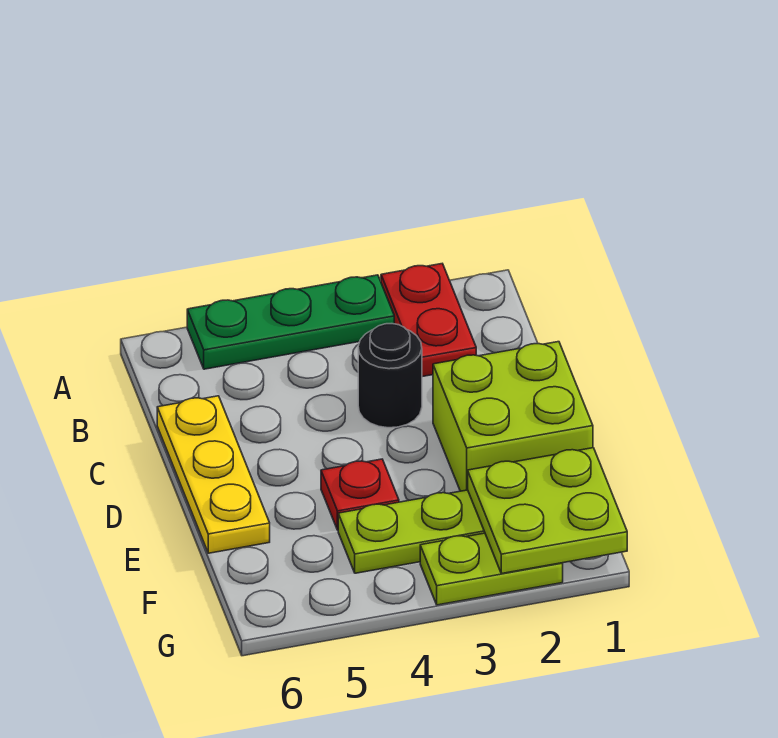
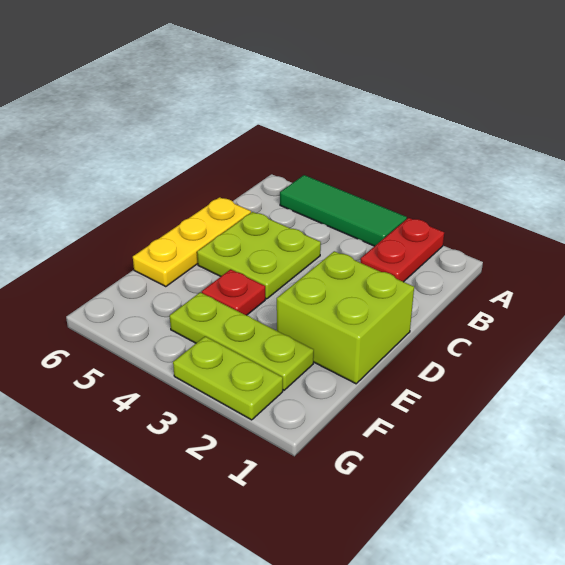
green plate A3:A5 level 1 -> green tile A3:A5 level 1
black round brick C3 level 1 -> none
lime plate F1:G2 level 2 -> lime plate C4:D5 level 1

